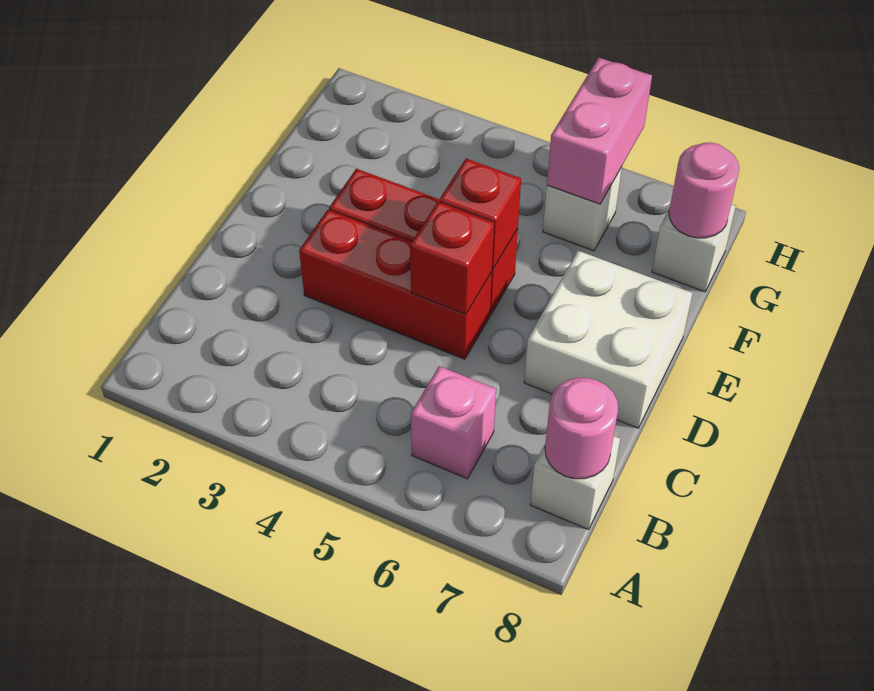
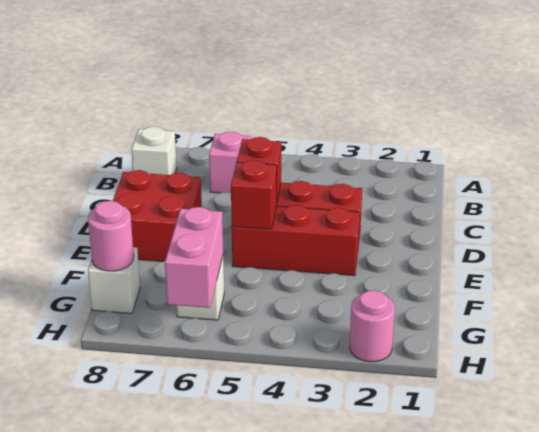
pink round brick B8 level 2 -> pink round brick H2 level 1
white brick D7:E8 level 1 -> red brick D7:E8 level 1

